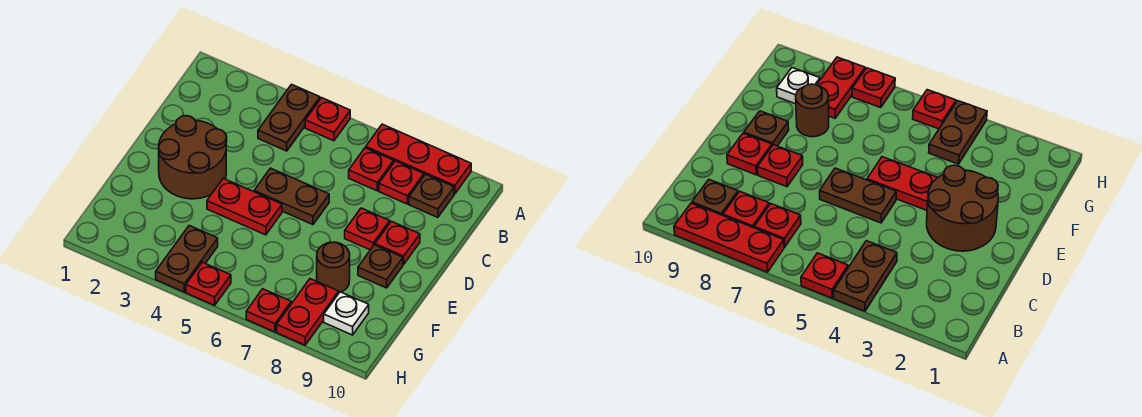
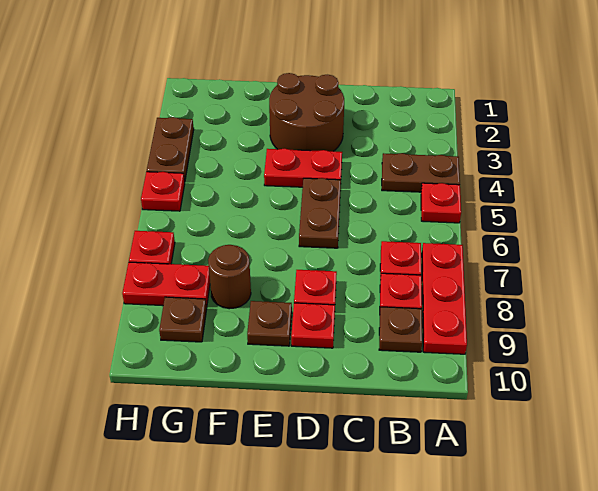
red plate E4:E5 level 1 -> red plate D4:E4 level 1
brown plate G4:H4 level 1 -> brown plate H3:H4 level 1
white plate G9 level 1 -> brown plate G9 level 1

